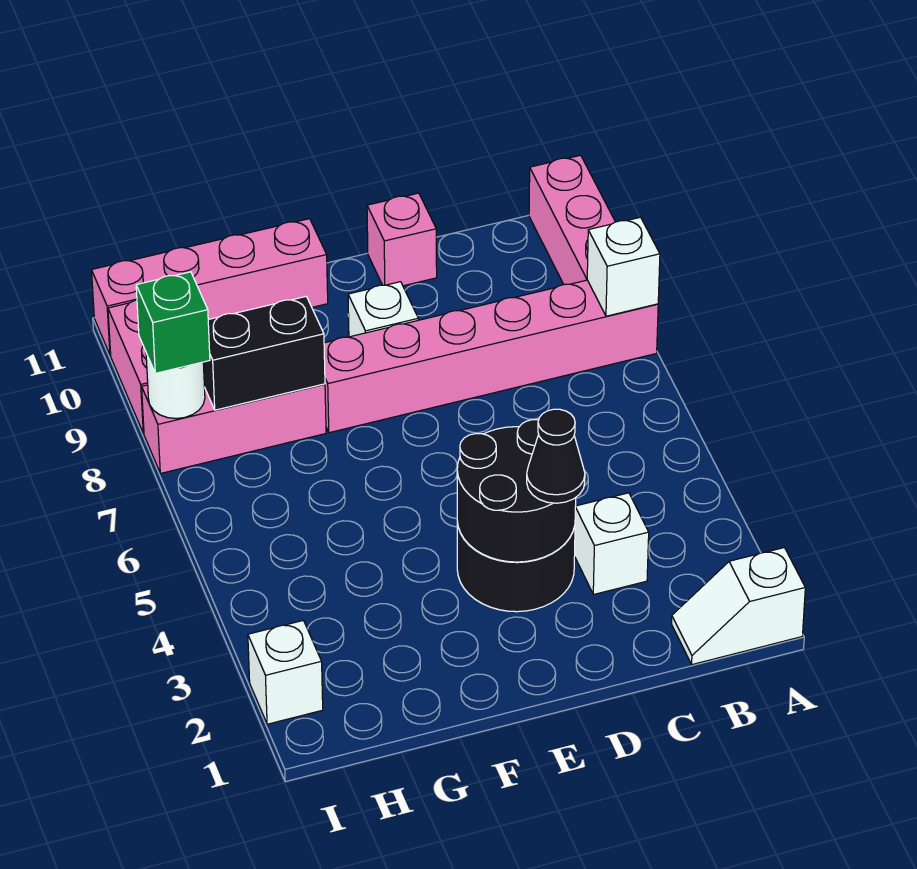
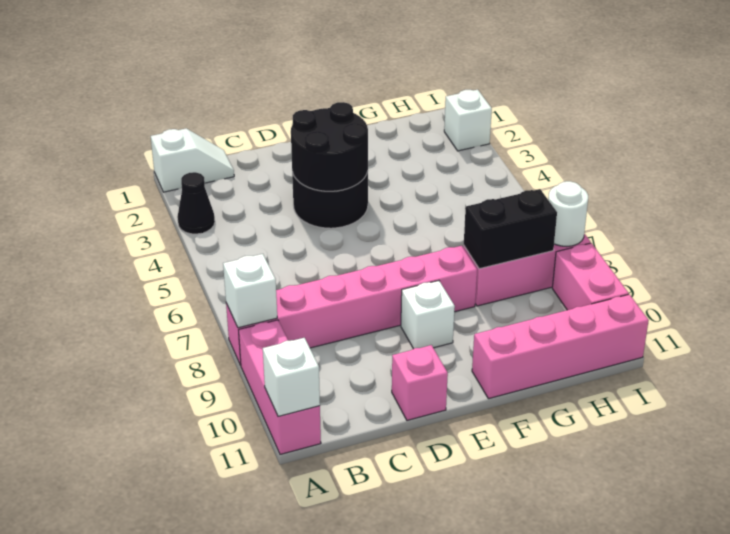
white brick C3 level 1 -> white brick A11 level 2
black cone D3 level 3 -> black cone A3 level 1
green brick I8 level 3 -> none

